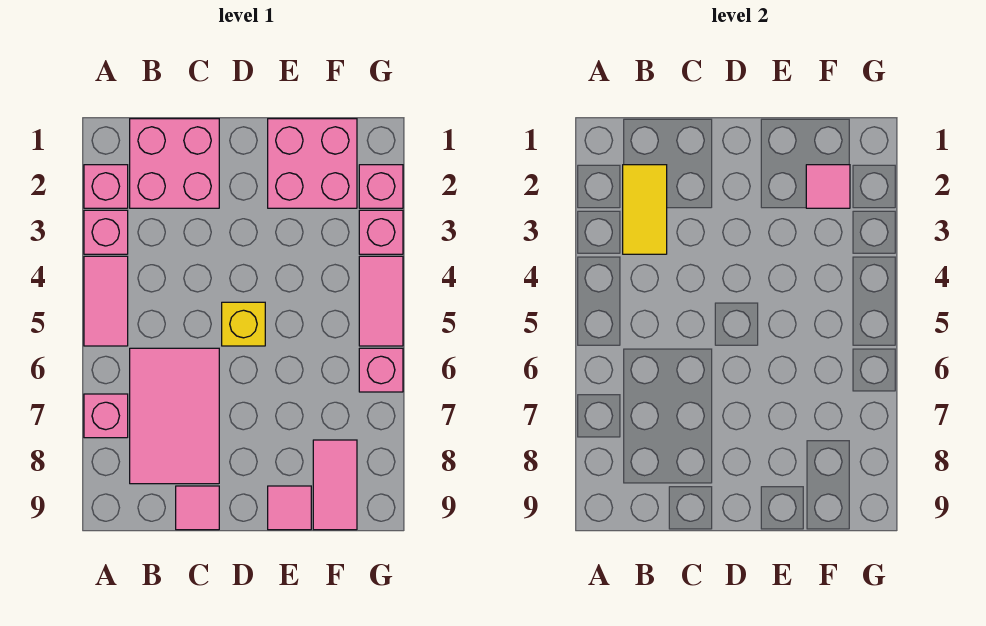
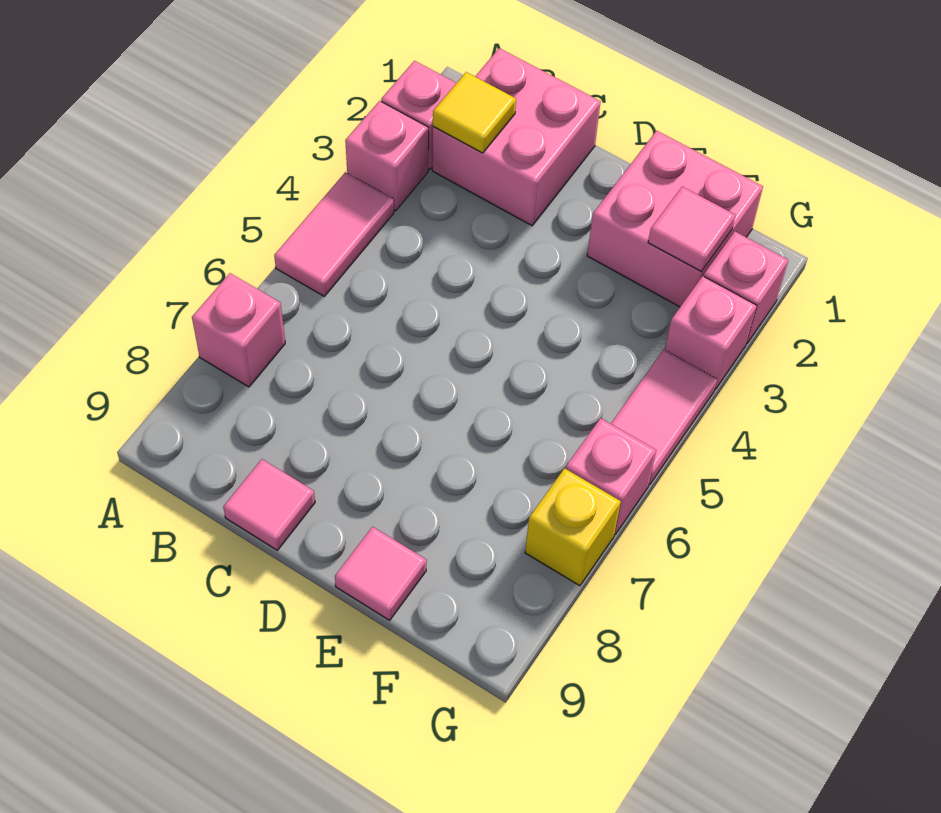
yellow tile B2:B3 level 2 -> yellow tile B2 level 2
pink tile B6:C8 level 1 -> none
yellow brick D5 level 1 -> yellow brick G7 level 1
pink tile F8:F9 level 1 -> none

